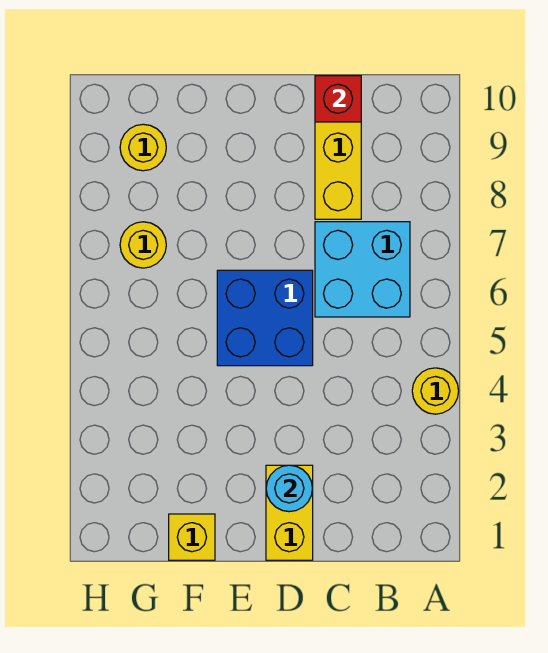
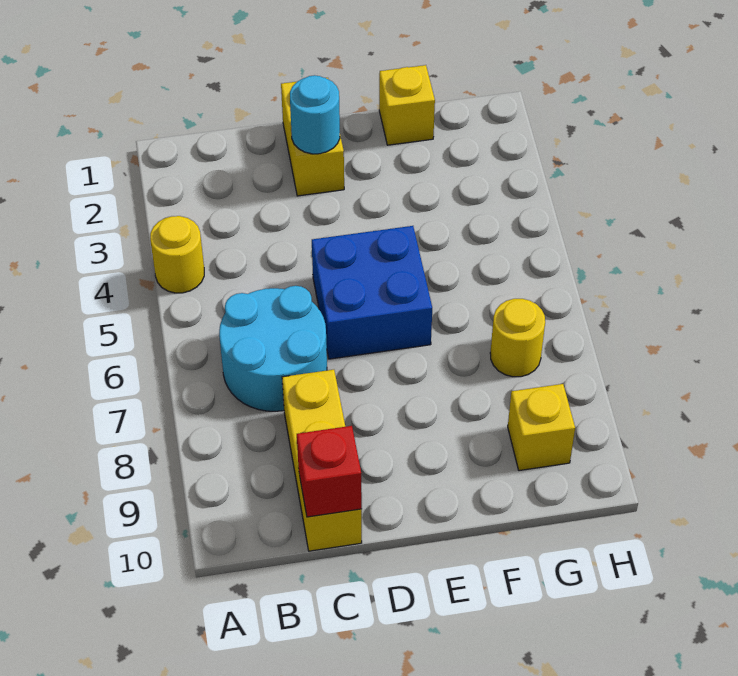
cyan brick B6:C7 level 1 -> cyan round brick B6:C7 level 1
yellow round brick G9 level 1 -> yellow brick G9 level 1

